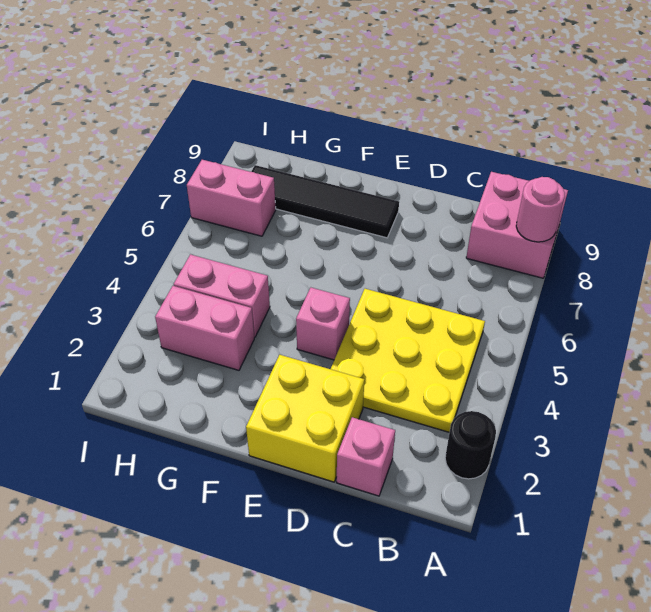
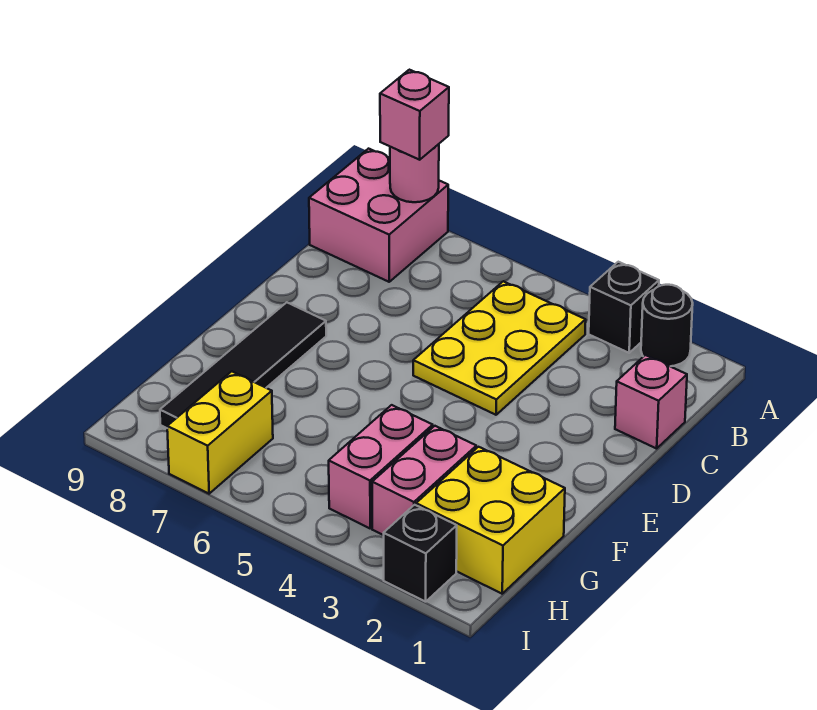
none -> black brick A3 level 1
yellow plate B3:D5 level 1 -> yellow plate B4:D5 level 1
yellow brick D1:E2 level 1 -> yellow brick G1:H2 level 1
pink brick E4 level 1 -> pink brick A8 level 3
pink brick H7:I7 level 1 -> yellow brick H7:I7 level 1
none -> black brick I2 level 1

